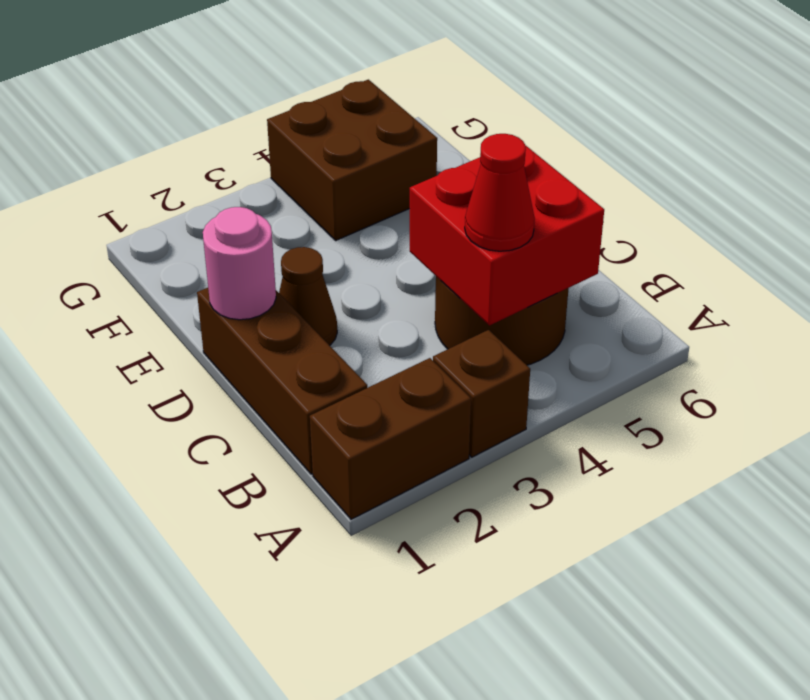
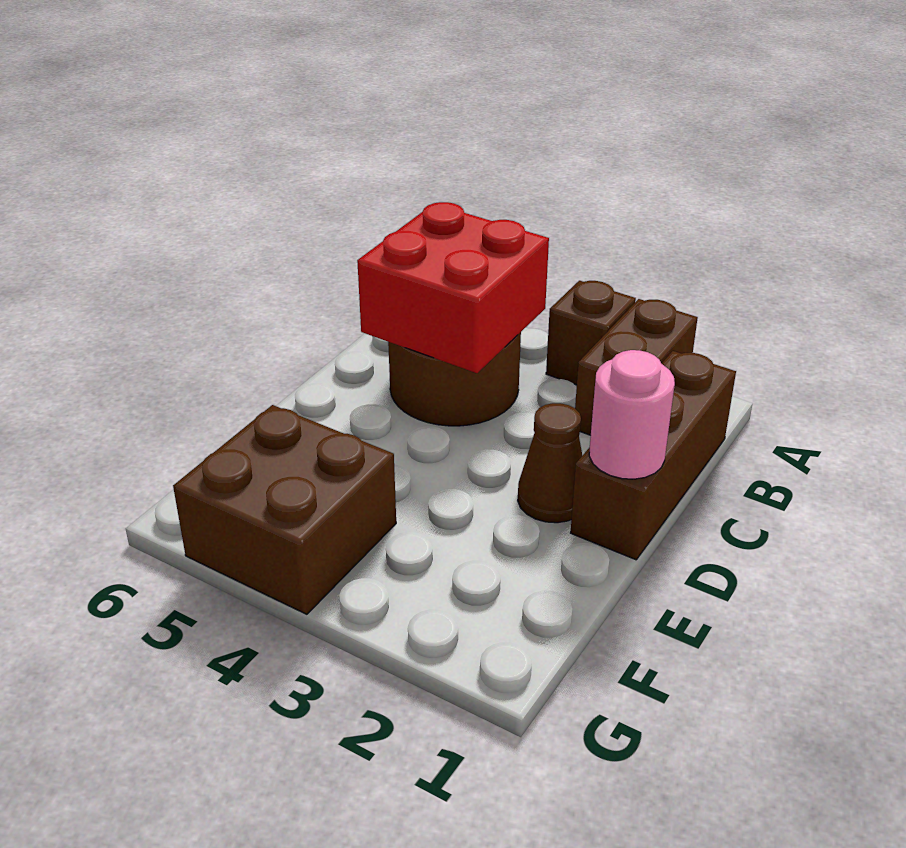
brown brick A1:A2 level 1 -> brown brick A2:B2 level 1
red cone B4 level 3 -> none

